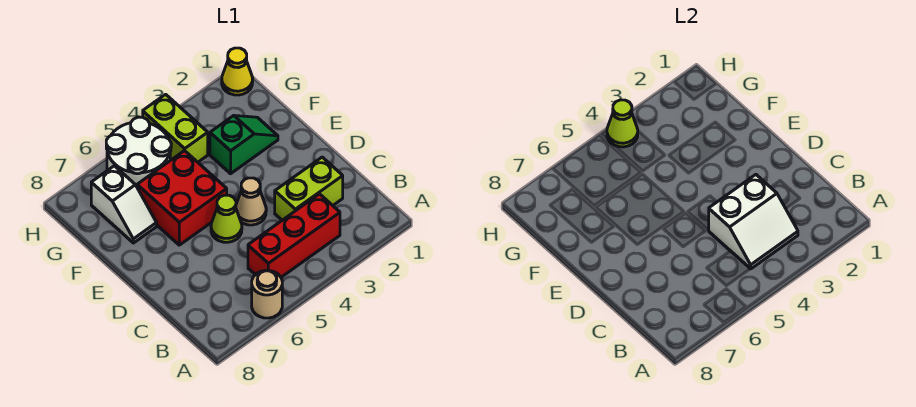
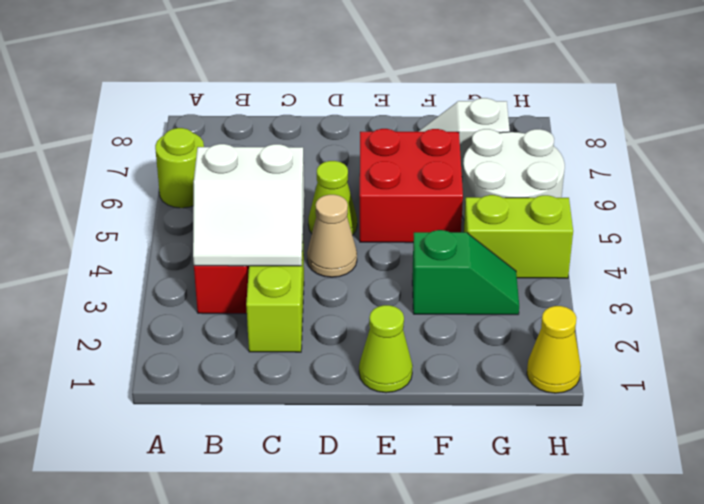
tan round brick A6 level 1 -> lime round brick A6 level 1
white slope B3:C4 level 2 top C -> white slope B3:C4 level 2 top 4
green slope F2:F3 level 1 top 3 -> green slope F3:G3 level 1 top F
lime cone H4 level 2 -> lime cone E1 level 1

